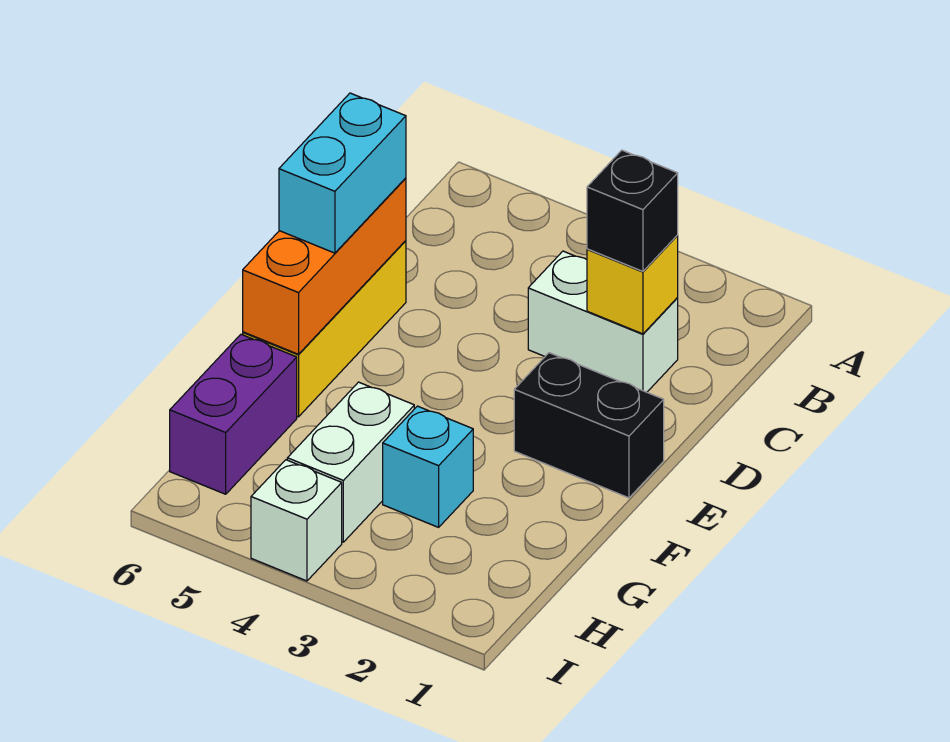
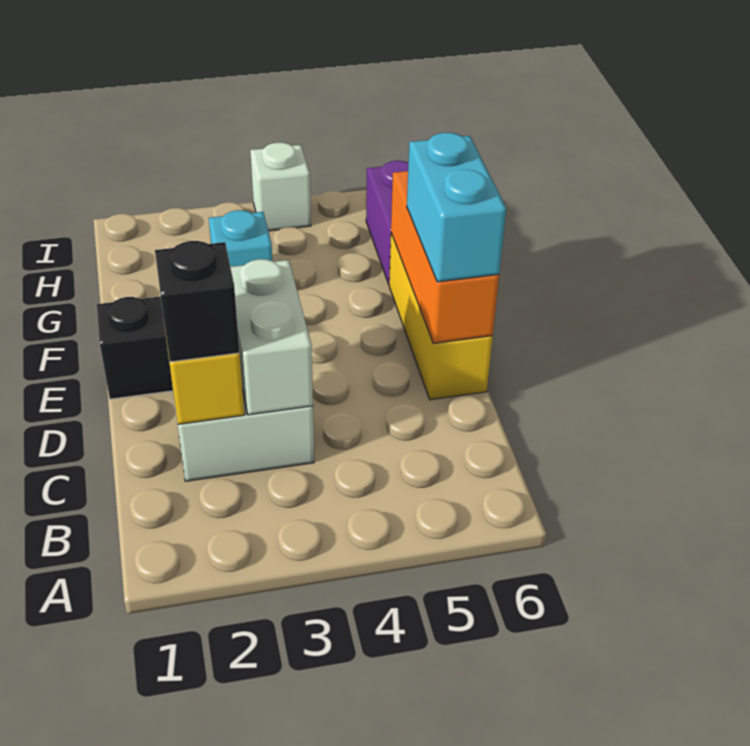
white brick G4:H4 level 1 -> white brick C3:D3 level 2

